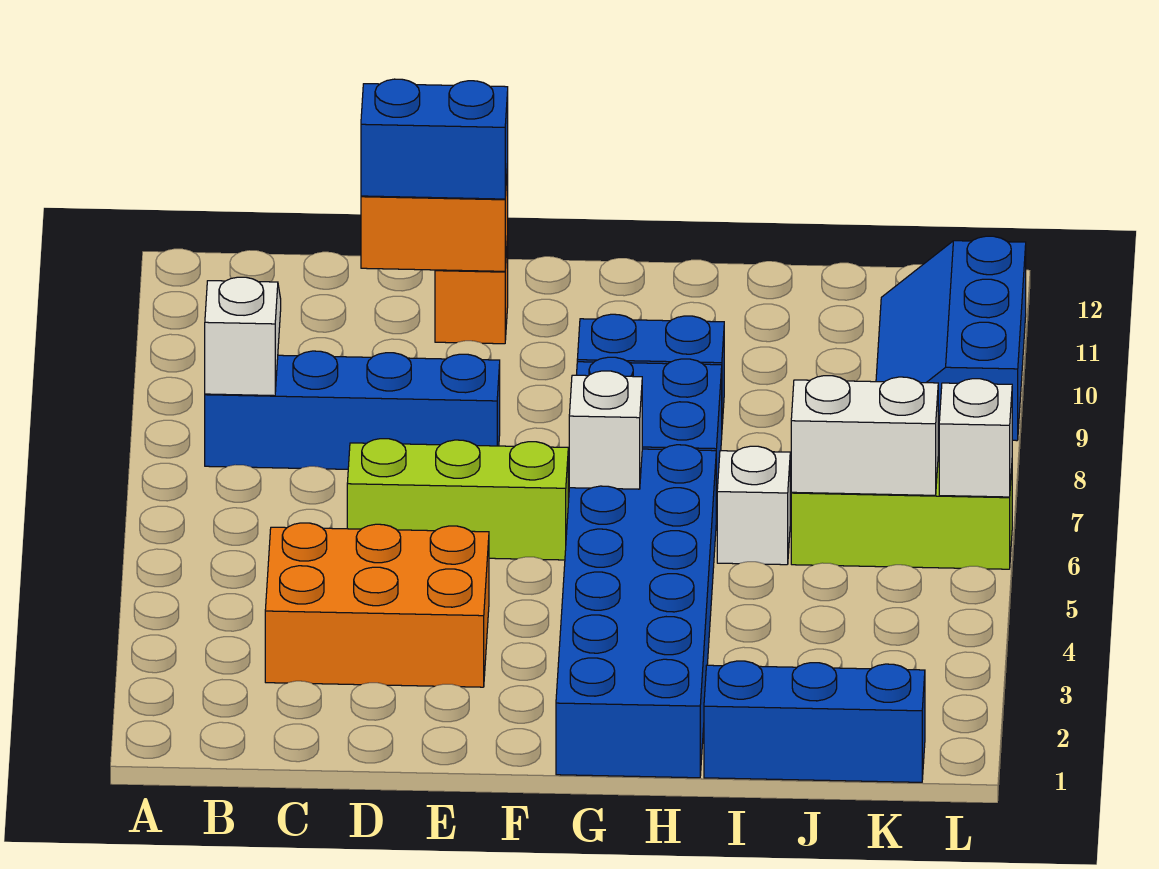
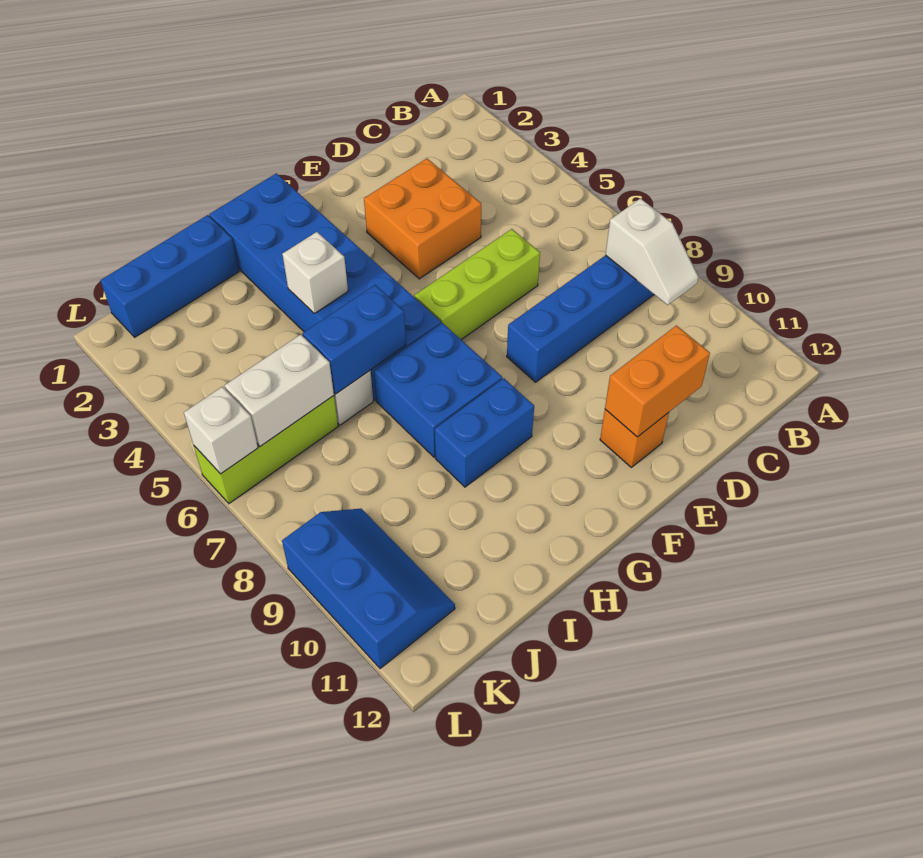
orange brick C3:E4 level 1 -> orange brick D3:E4 level 1
blue brick D11:E11 level 3 -> blue brick H6:I6 level 2
white brick G6 level 2 -> white brick H4 level 2

